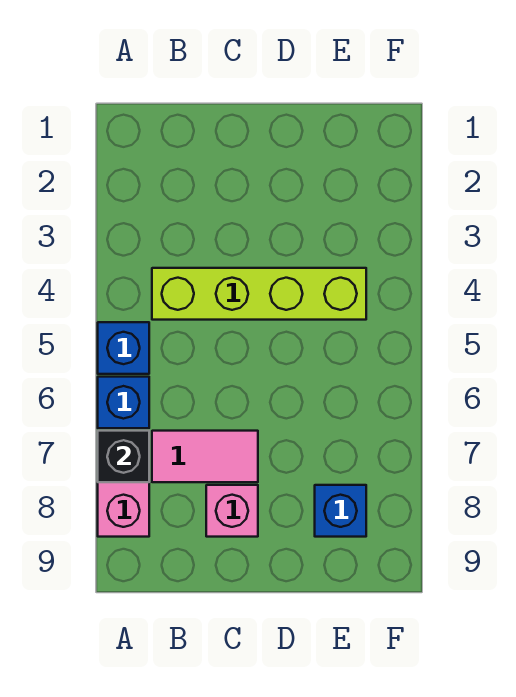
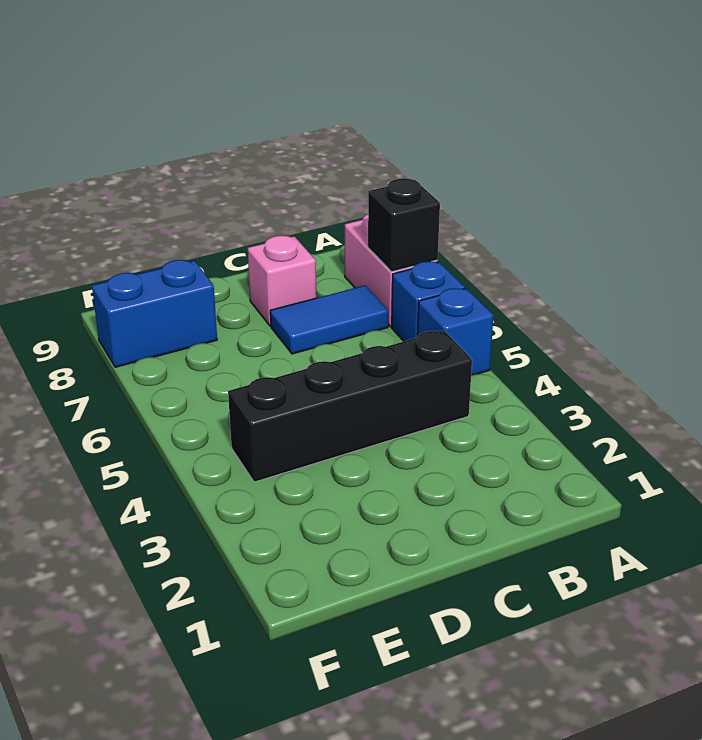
lime brick B4:E4 level 1 -> black brick B4:E4 level 1
pink tile B7:C7 level 1 -> blue tile B7:C7 level 1
blue brick E8 level 1 -> blue brick E8:F8 level 1

